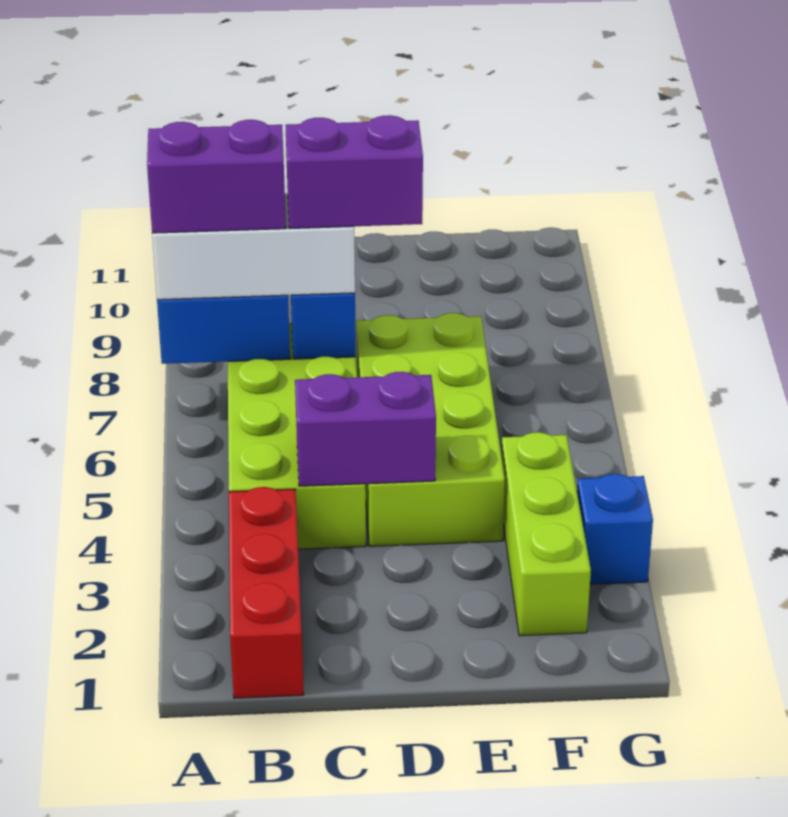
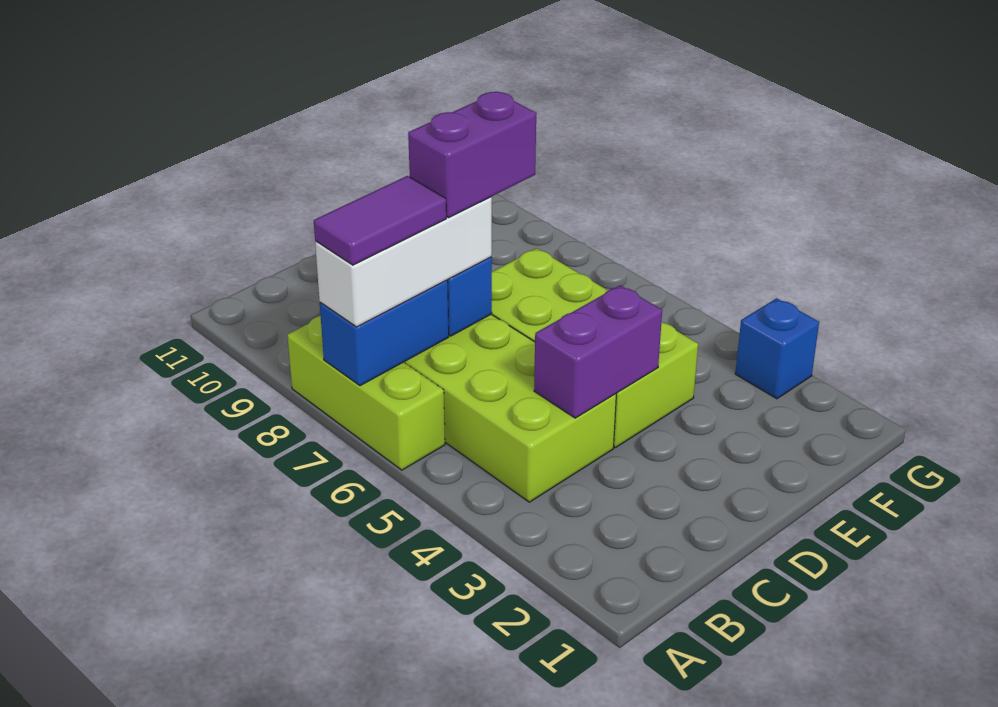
purple brick A7:B7 level 4 -> purple tile A7:B7 level 4
red brick B1:B3 level 1 -> none
lime brick F2:F4 level 1 -> lime brick A6:A8 level 1

